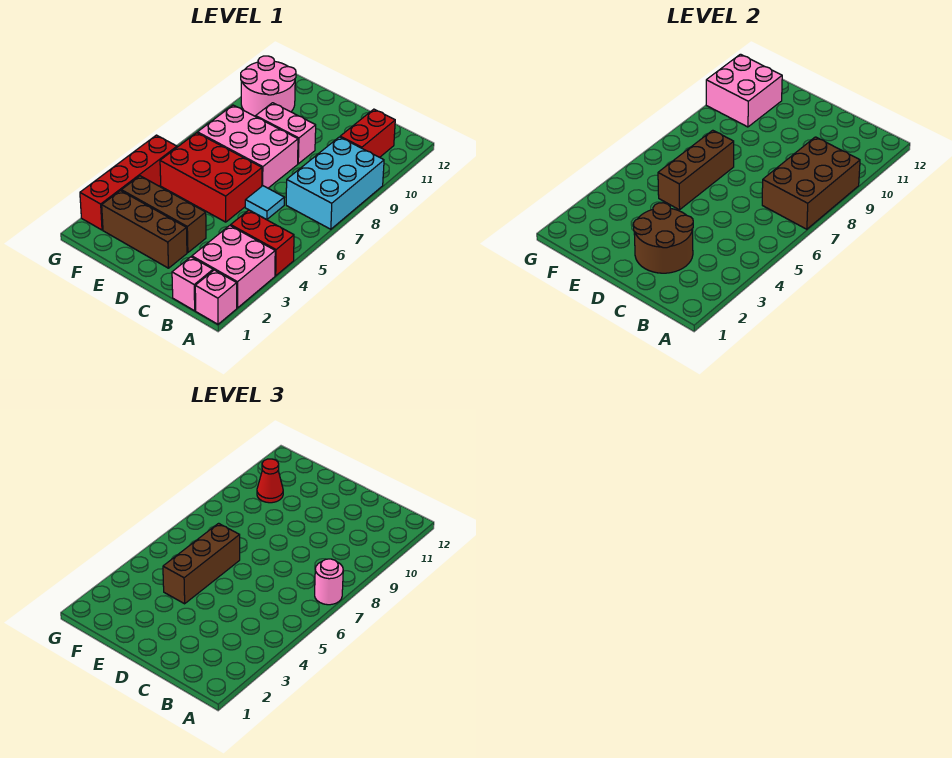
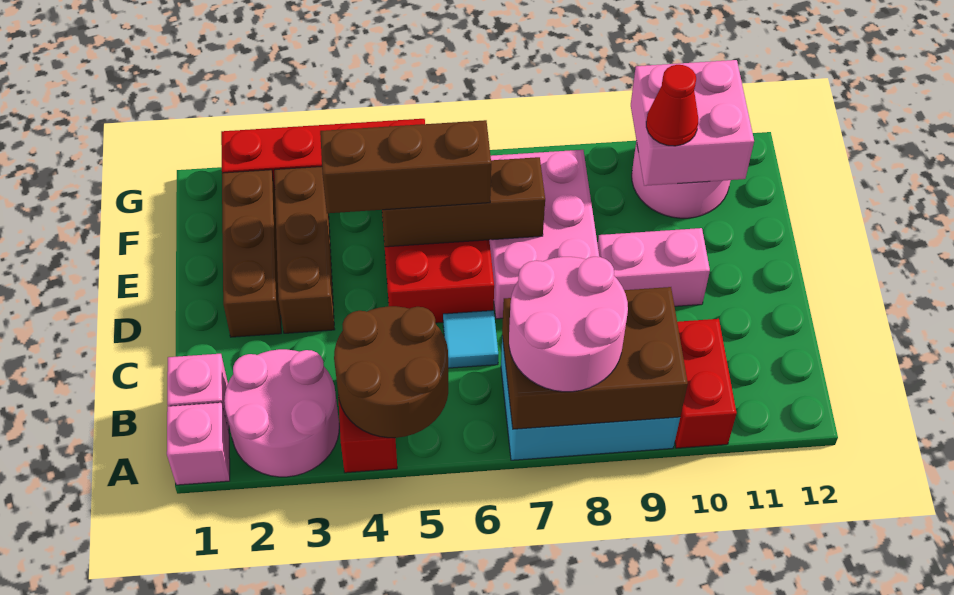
pink brick A2:B3 level 1 -> pink round brick A2:B3 level 1
pink round brick A7 level 3 -> pink round brick A7:B8 level 3
red brick B10:B11 level 1 -> red brick A10:B10 level 1
brown round brick C2:D3 level 2 -> brown round brick A4:B5 level 2
pink brick D9:E9 level 1 -> pink brick D9:D10 level 1

